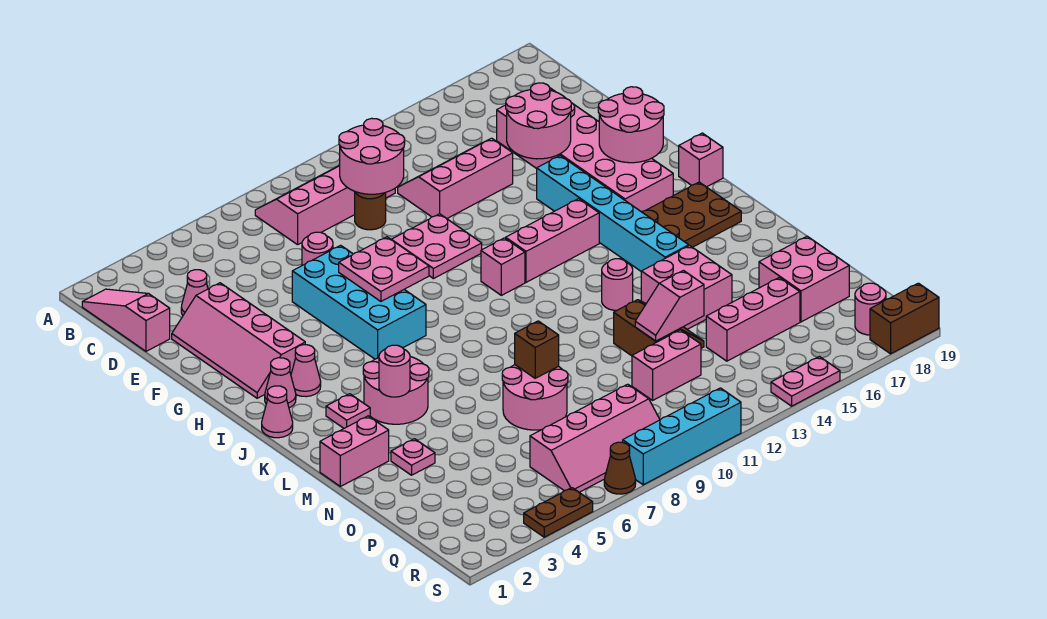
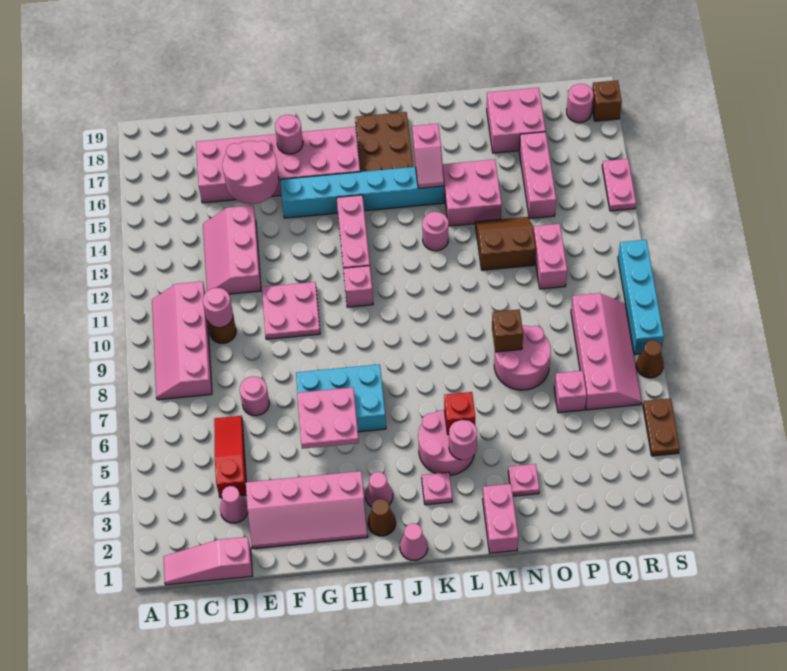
pink round brick C10:D11 level 2 -> pink round brick D10 level 2
none -> red slope D4:D6 level 1 top 4
cyan brick F6:I7 level 1 -> cyan brick G6:I7 level 1
pink plate G7:H8 level 2 -> pink plate G5:H6 level 2
pink round brick G17:H18 level 2 -> pink round brick G17 level 2
pink cone I2 level 1 -> brown cone I2 level 1
pink brick I19 level 1 -> pink brick P6 level 1
none -> red brick L5 level 2
pink slope O12:O13 level 2 top 13 -> pink slope L15:L16 level 2 top 16
brown brick S18:S19 level 1 -> brown brick S18 level 1

